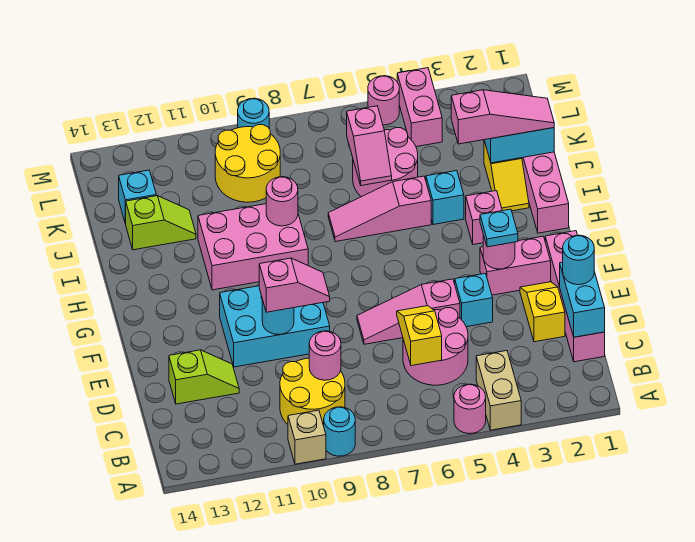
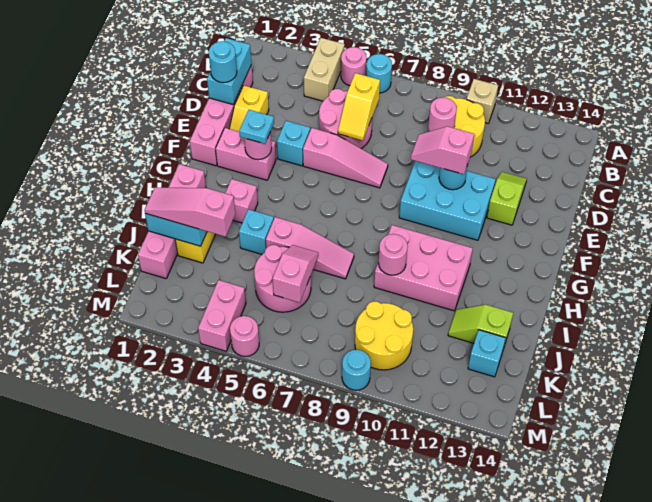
cyan round brick A9 level 1 -> cyan round brick A6 level 1
lime slope D12:D13 level 1 top 13 -> lime slope D12:E12 level 1 top E

